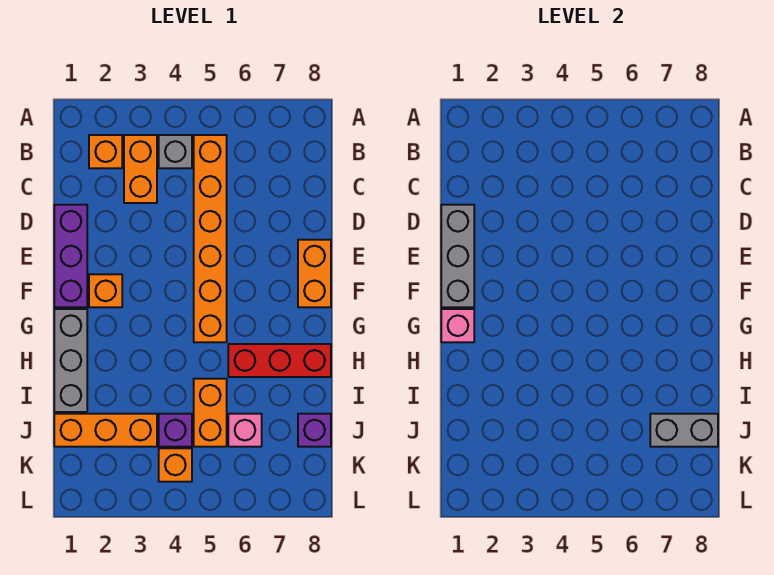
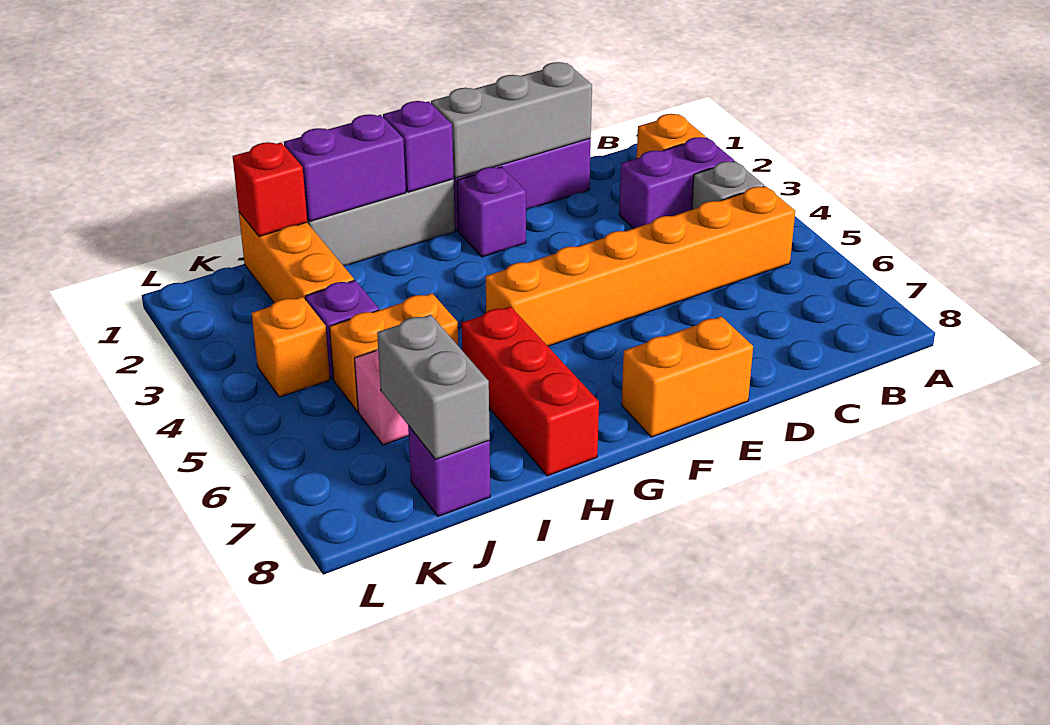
orange brick B3:C3 level 1 -> purple brick B3:C3 level 1
orange brick F2 level 1 -> purple brick F2 level 1
pink brick G1 level 2 -> purple brick G1 level 2
none -> purple brick H1:I1 level 2
none -> red brick J1 level 2

